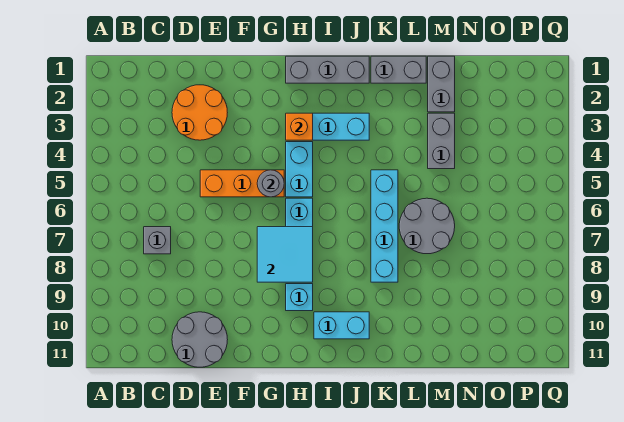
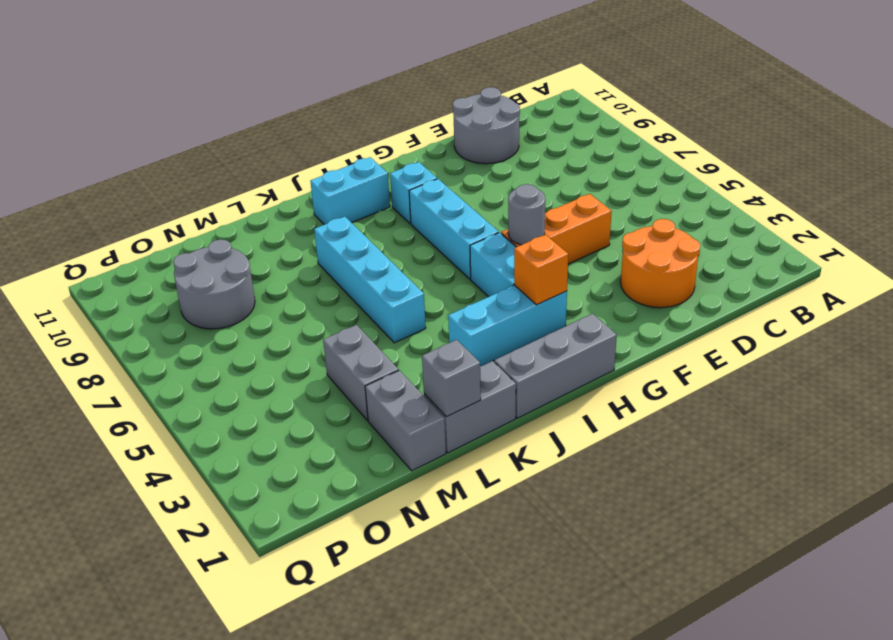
grey brick C7 level 1 -> grey brick L1 level 2
cyan tile G7:H8 level 2 -> none
grey round brick L6:M7 level 1 -> grey round brick N8:O9 level 1

